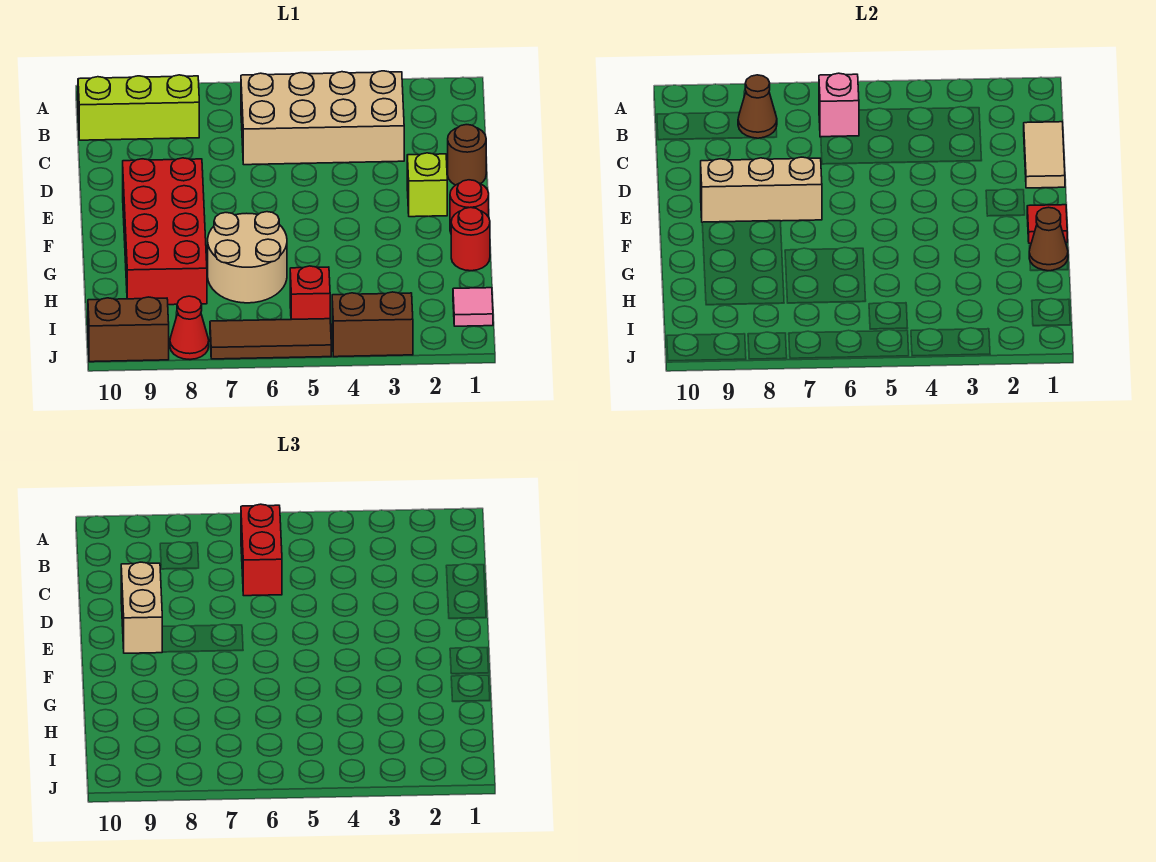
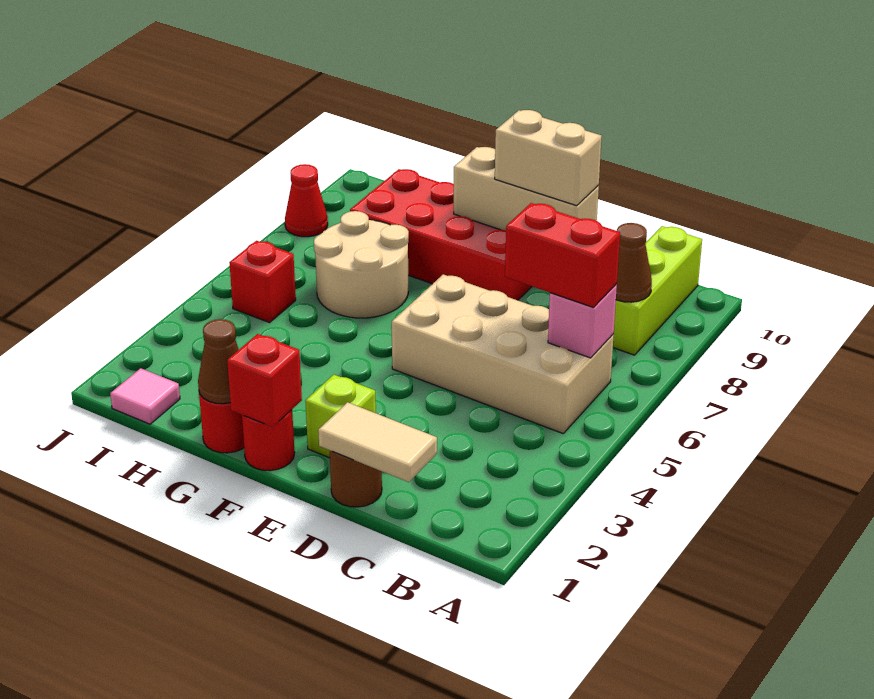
tan brick B3:C6 level 1 -> tan brick B5:E6 level 1
tan brick E7:E9 level 2 -> tan brick D9:F9 level 2
red tile F1 level 2 -> red brick F1 level 2
brown brick J3:J4 level 1 -> none
brown tile J5:J7 level 1 -> none
brown brick J9:J10 level 1 -> none

